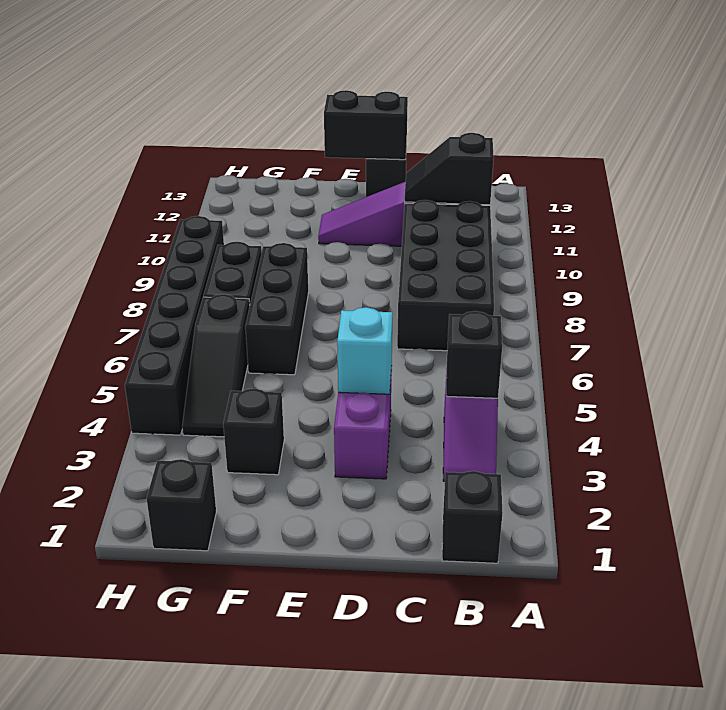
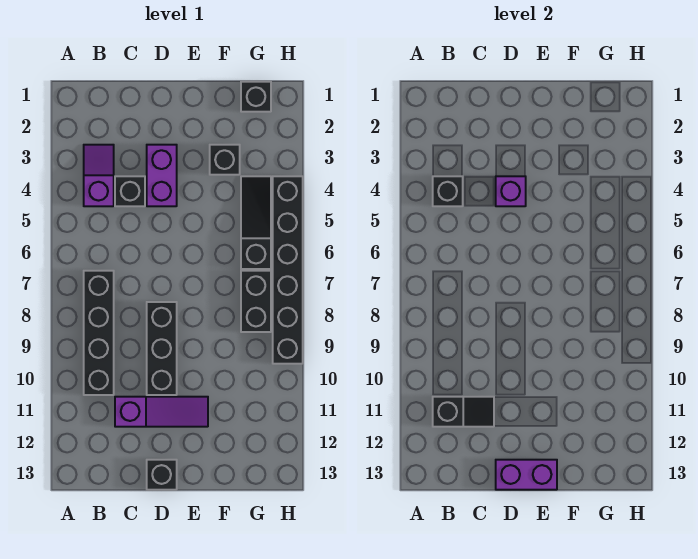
black brick B1 level 1 -> black brick C4 level 1
black brick B7:C10 level 1 -> black brick B7:B10 level 1
cyan brick D4 level 2 -> purple brick D4 level 2
black brick D13:E13 level 2 -> purple brick D13:E13 level 2
black brick F6:F8 level 1 -> black brick D8:D10 level 1

